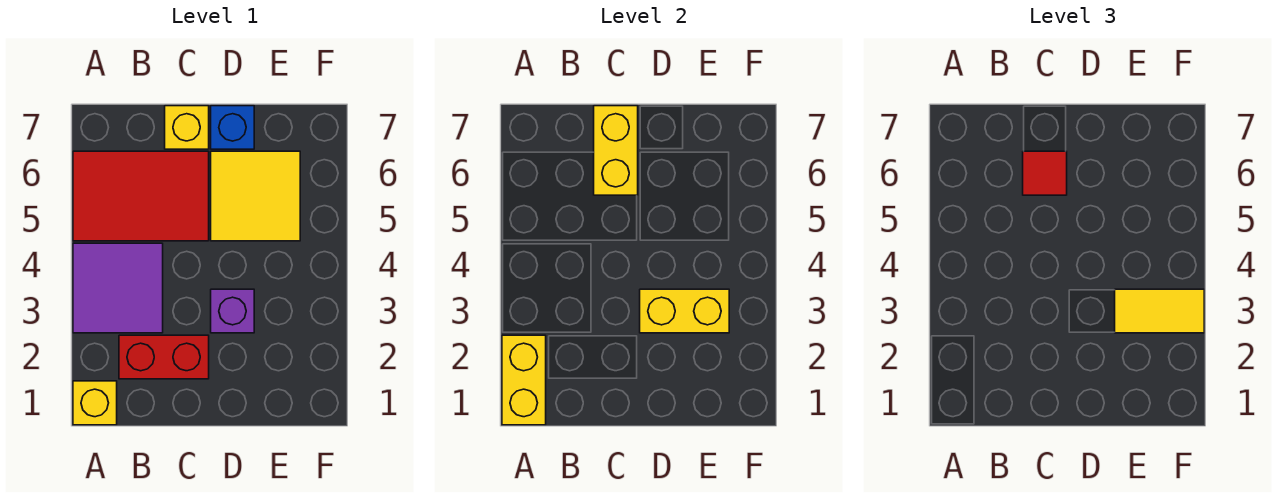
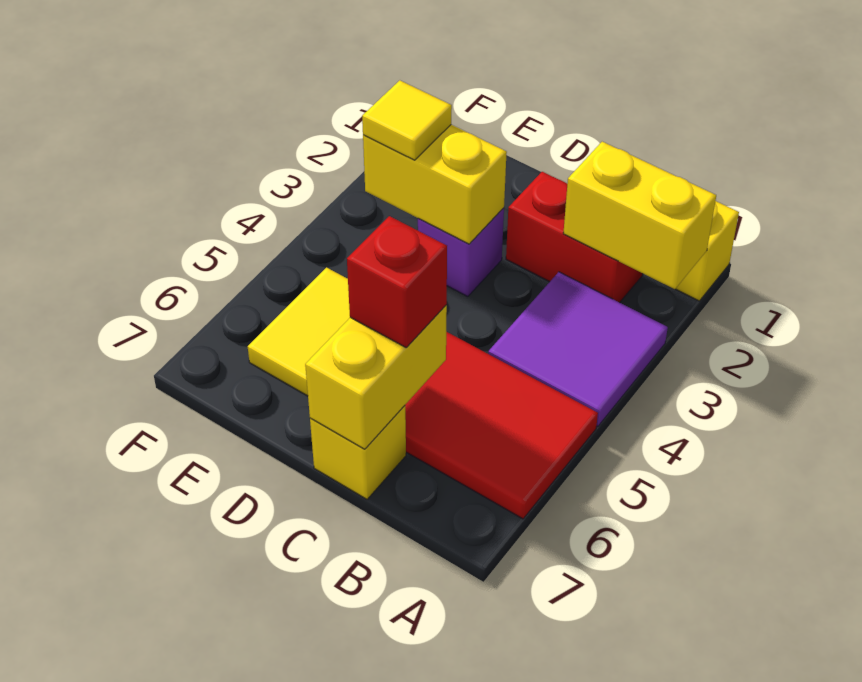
yellow brick A1:A2 level 2 -> yellow brick A2:B2 level 2
red tile C6 level 3 -> red brick C6 level 3
blue brick D7 level 1 -> none
yellow tile E3:F3 level 3 -> yellow tile E3 level 3

